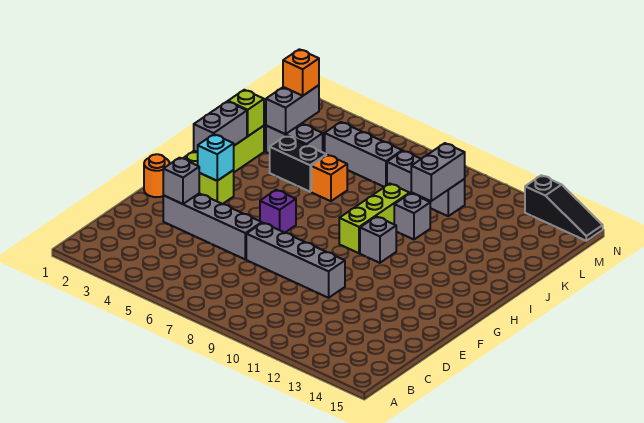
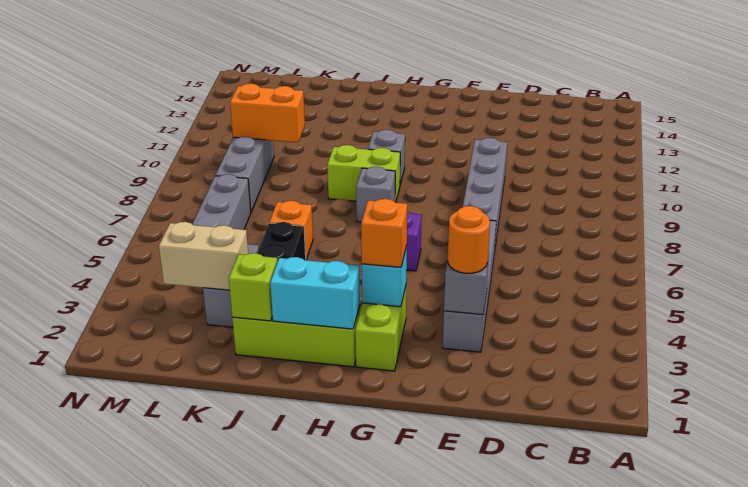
orange round brick F1 level 1 -> orange round brick E3 level 3
grey brick H2:I2 level 2 -> cyan brick H2:I2 level 2
lime brick H9:J9 level 1 -> lime brick H9:I9 level 1
grey brick J10 level 1 -> grey brick H8 level 1
grey brick K3:L3 level 2 -> tan brick K3:L3 level 2
grey brick K10:L10 level 2 -> orange brick K10:L10 level 2
orange brick L3 level 3 -> orange brick G3 level 3
black slope N13:N15 level 1 top 13 -> none

